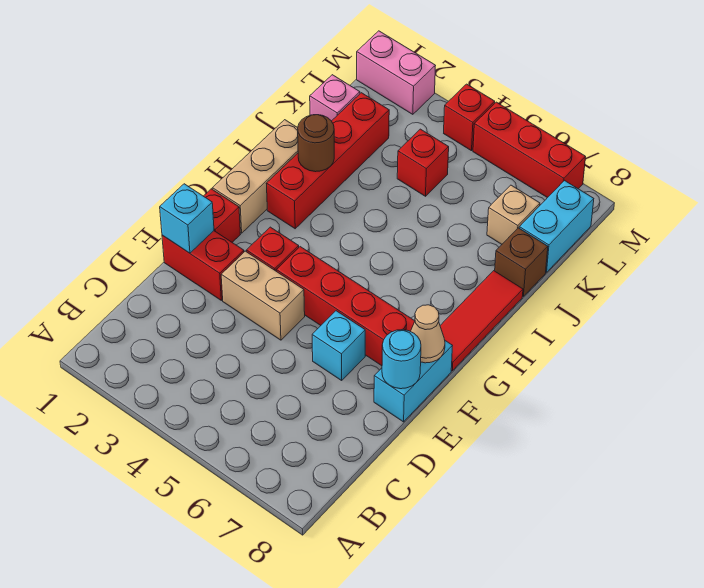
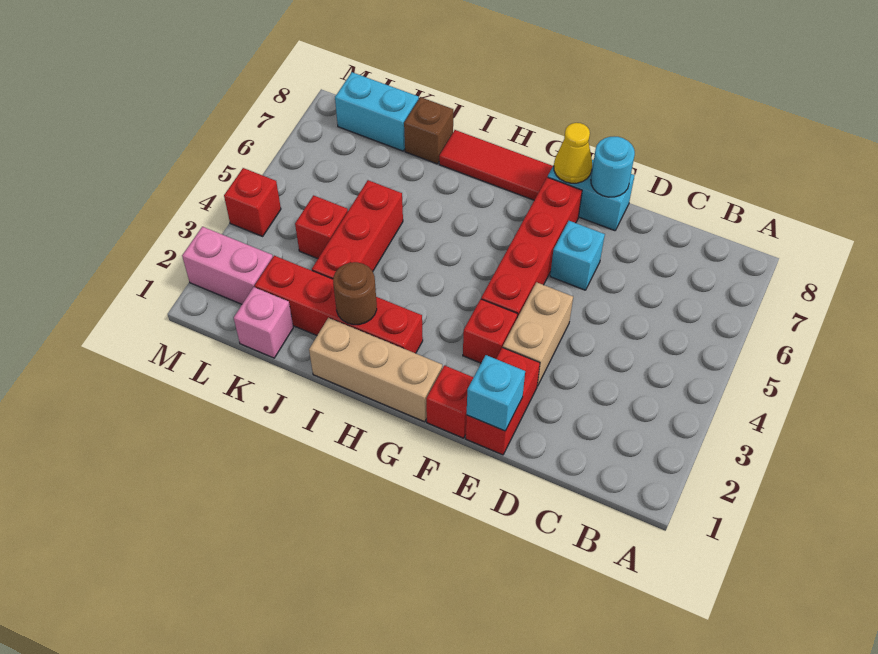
tan cone F8 level 2 -> yellow cone F8 level 2
tan brick K7 level 1 -> none
pink brick M1:M2 level 1 -> pink brick L2:M2 level 1
red brick M5:M7 level 1 -> red brick J3:J5 level 1

